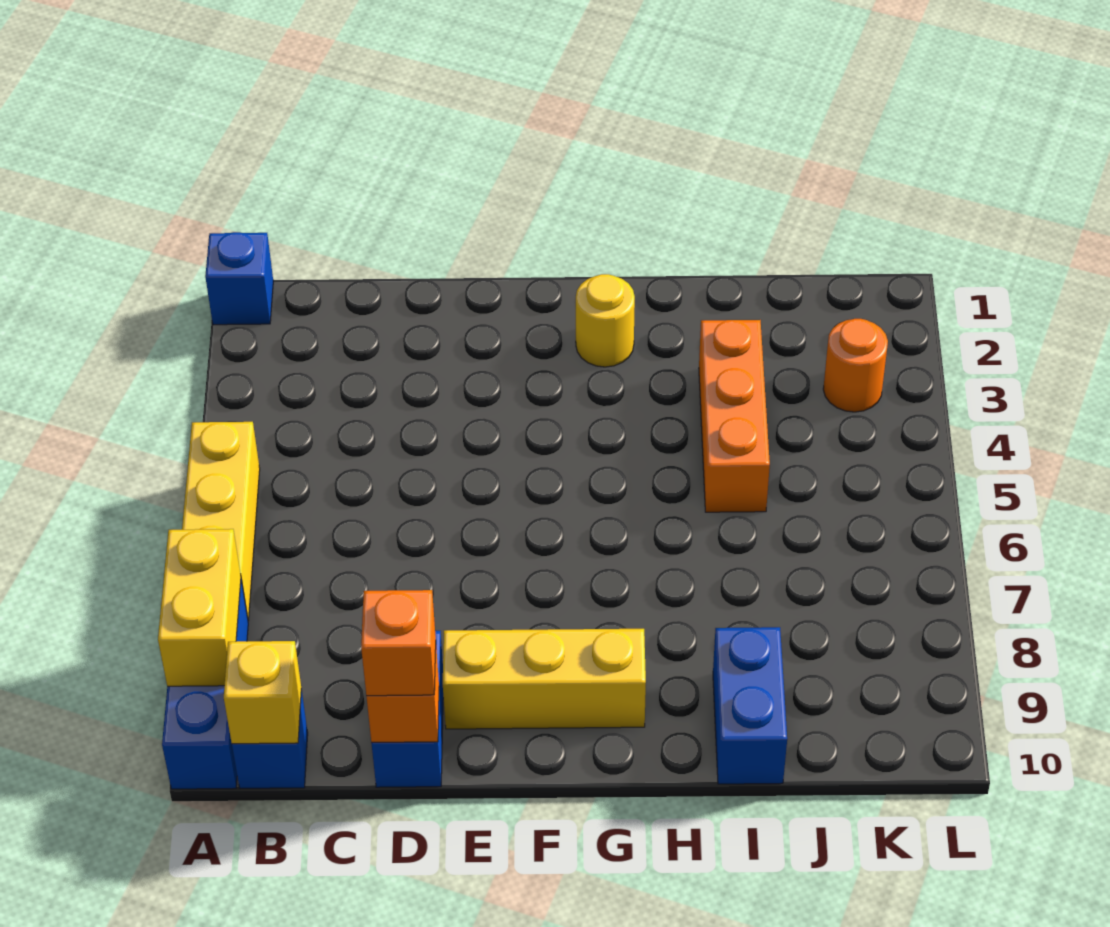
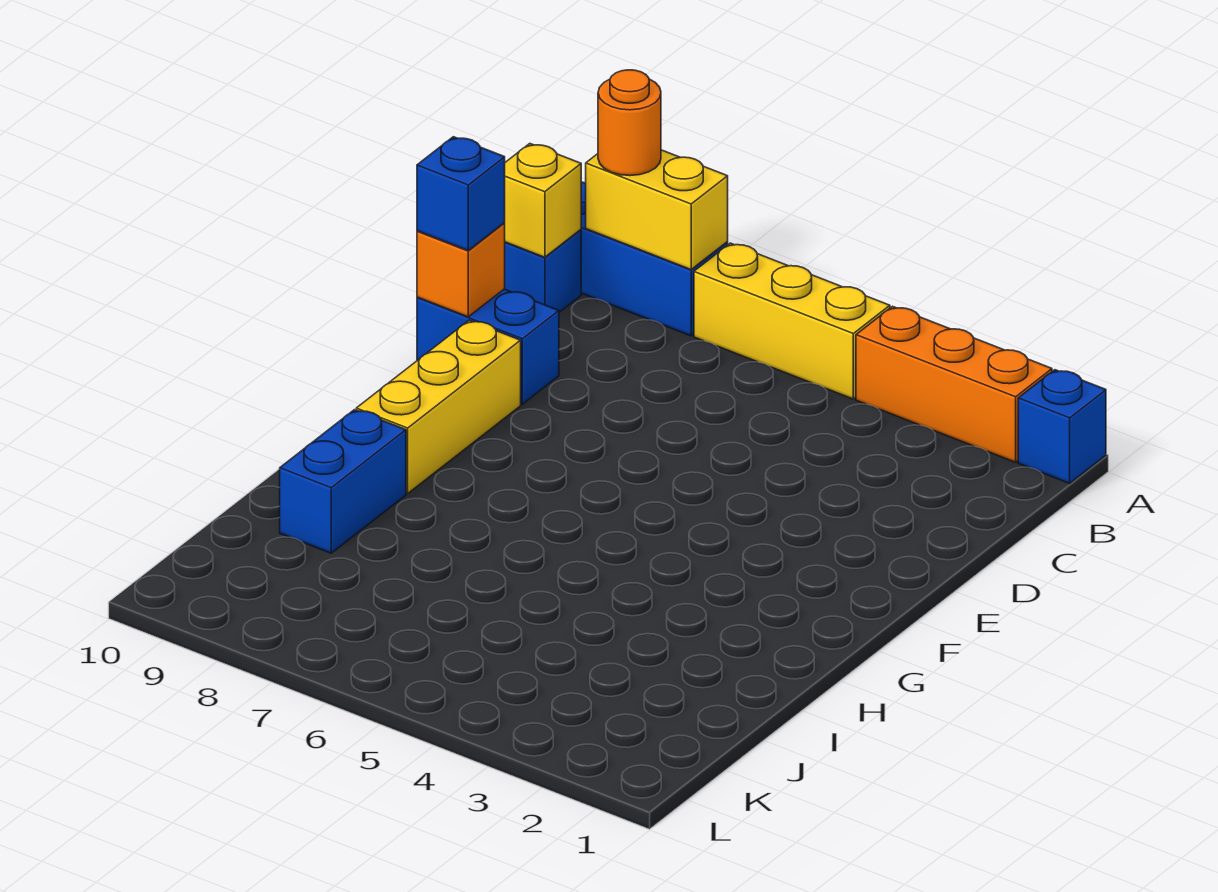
orange brick D10 level 3 -> blue brick D10 level 3
yellow round brick G2 level 1 -> none
orange brick I3:I5 level 1 -> orange brick A2:A4 level 1
blue brick I9:I10 level 1 -> blue brick H9:I9 level 1
orange round brick K3 level 1 -> orange round brick A9 level 3

